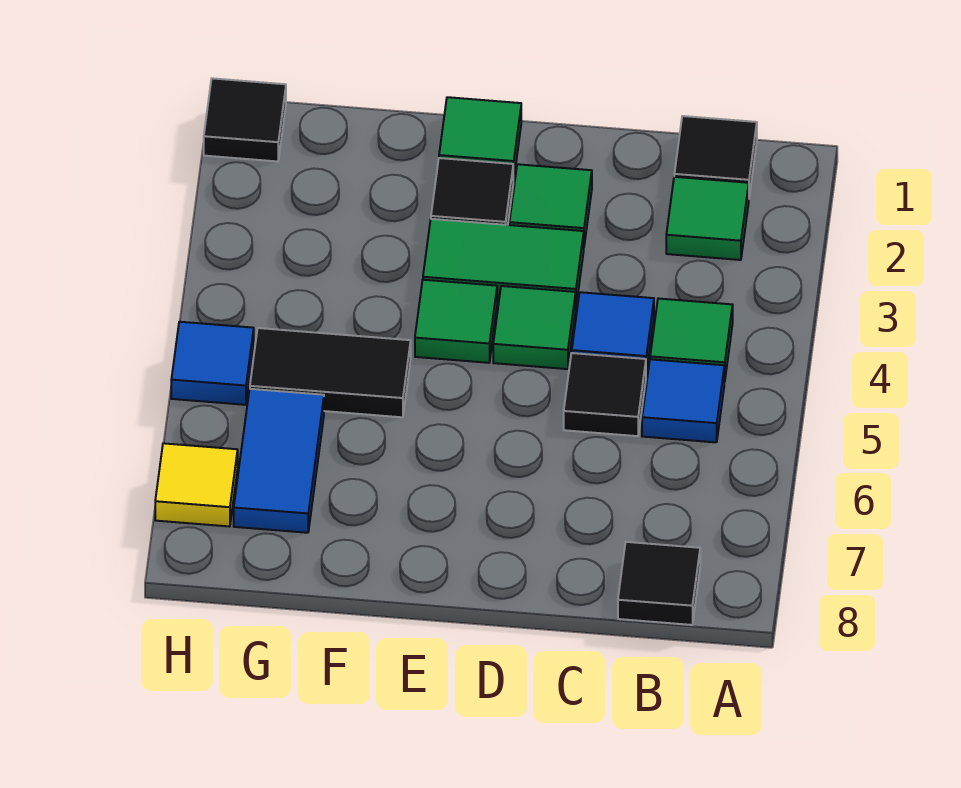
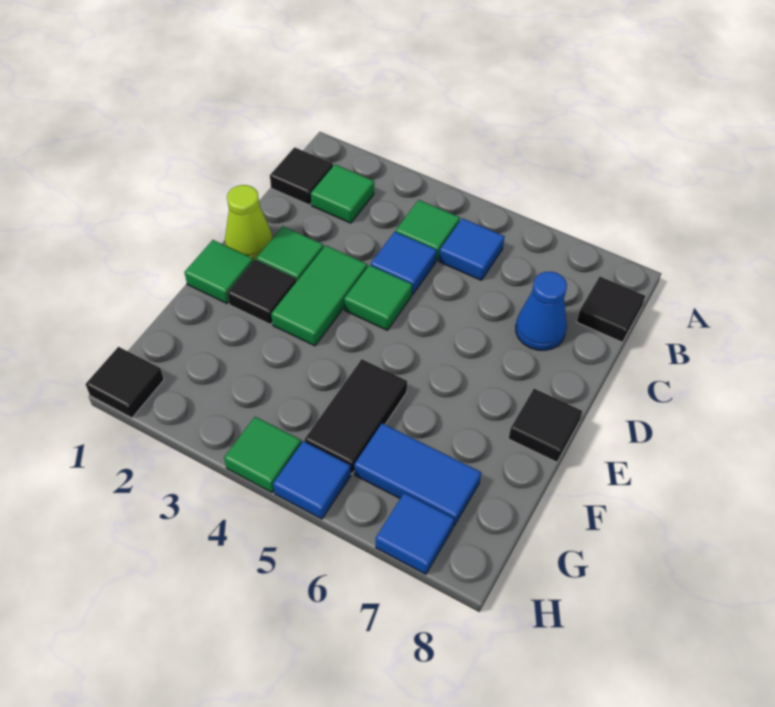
black tile C5 level 1 -> black tile E8 level 1
none -> blue cone C7 level 1
none -> lime cone D1 level 1
green tile E4 level 1 -> green tile H4 level 1
yellow tile H7 level 1 -> blue tile H7 level 1

